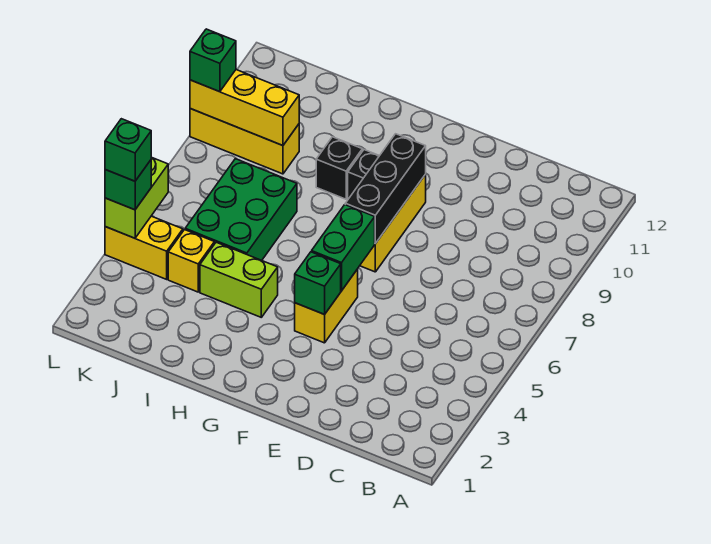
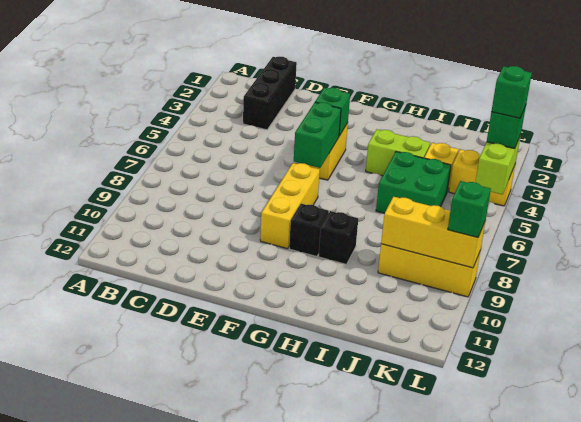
black brick F7:F9 level 2 -> black brick C1:C3 level 1
green brick I5:J7 level 1 -> green brick I5:J6 level 1

